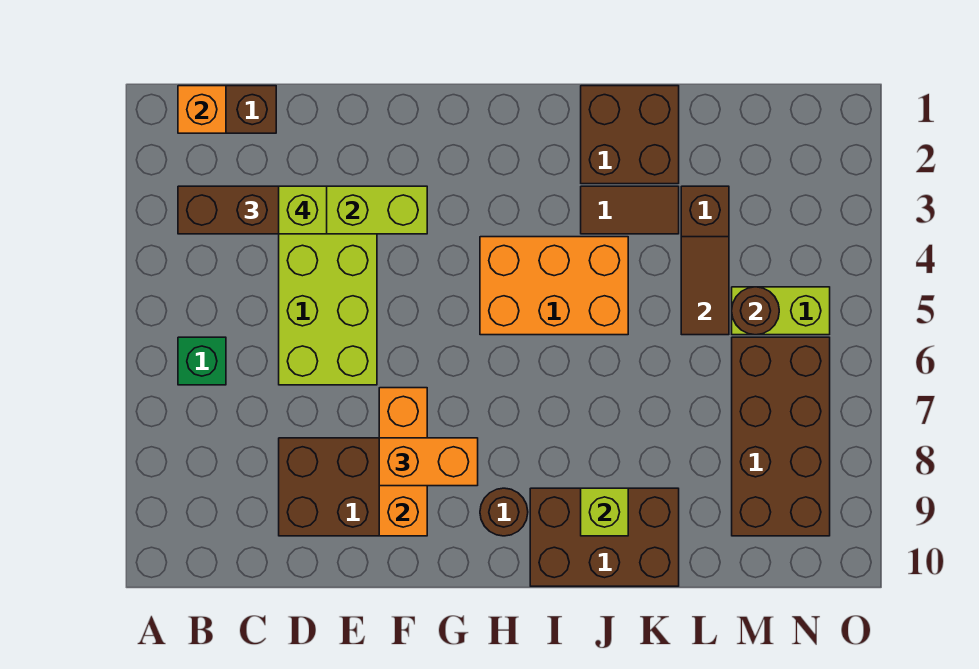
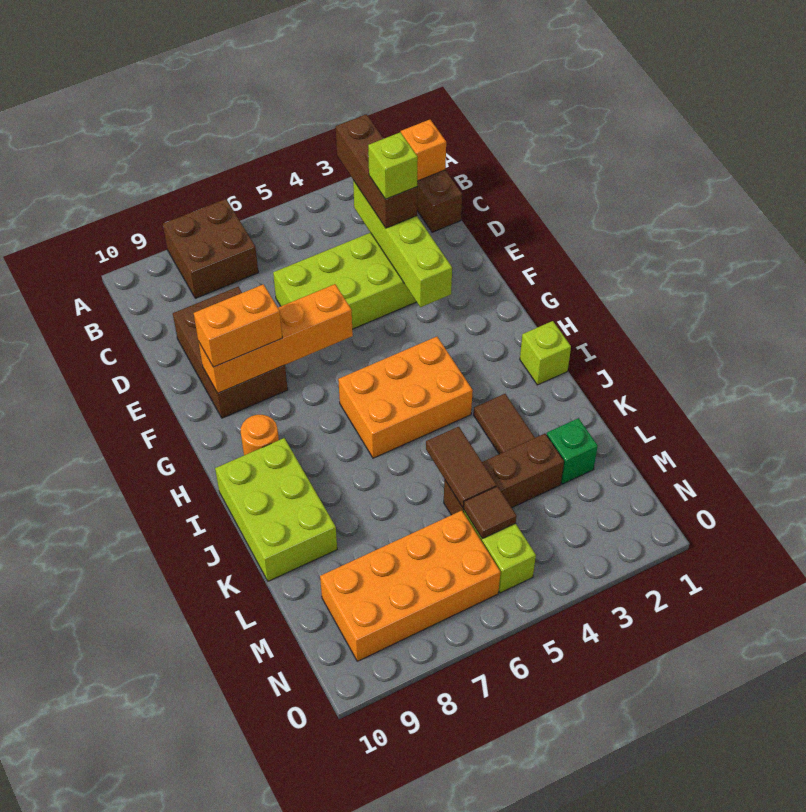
green brick B6 level 1 -> green brick L2 level 1
orange brick F7:F9 level 2 -> orange brick F6:F9 level 2
orange brick F8:G8 level 3 -> orange brick F8:F9 level 3
orange brick H4:J5 level 1 -> orange brick H4:I6 level 1
brown round brick H9 level 1 -> orange round brick H9 level 1
brown brick I9:K10 level 1 -> lime brick I9:K10 level 1
brown brick J1:K2 level 1 -> brown brick A7:B8 level 1
lime brick J9 level 2 -> lime brick I1 level 1
brown tile L4:L5 level 2 -> brown tile K5:L5 level 2
brown round brick M5 level 2 -> brown tile M5 level 2
brown brick M6:N9 level 1 -> orange brick M6:N9 level 1

